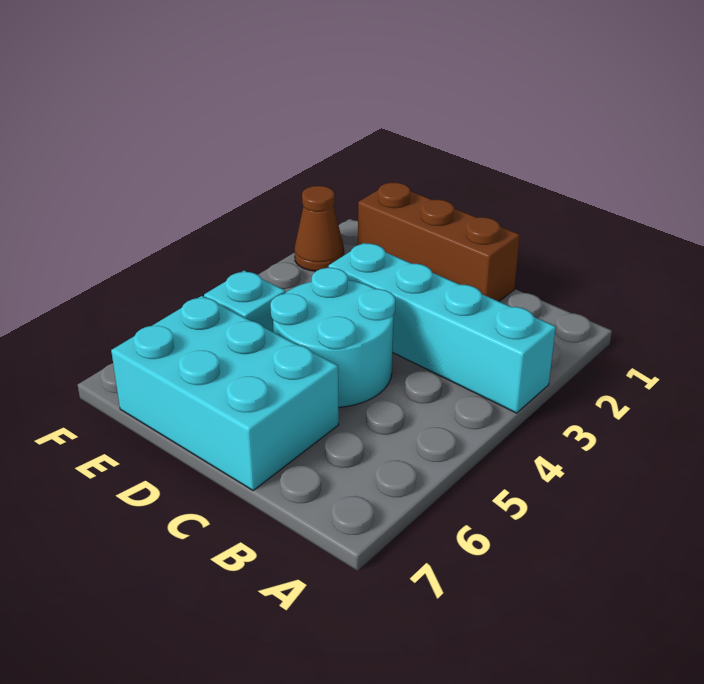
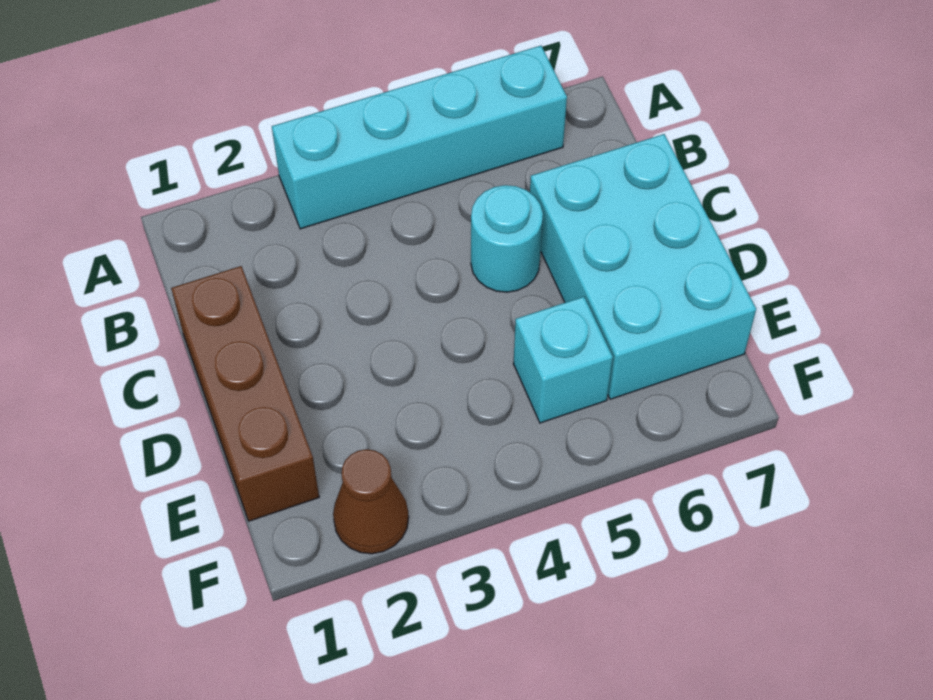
cyan brick A3:D3 level 1 -> cyan brick A3:A6 level 1
cyan round brick C4:D5 level 1 -> cyan round brick C5 level 1

